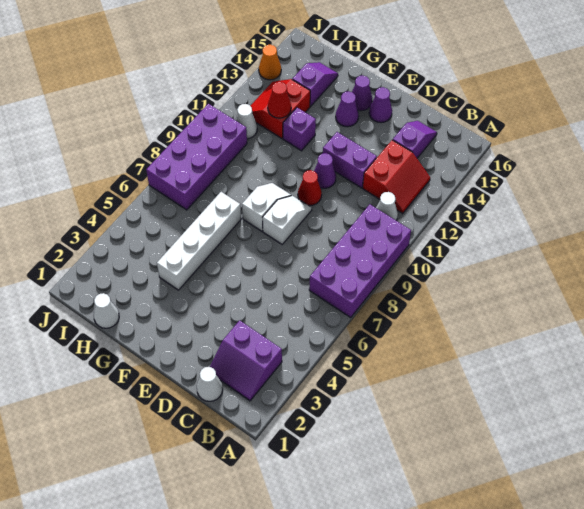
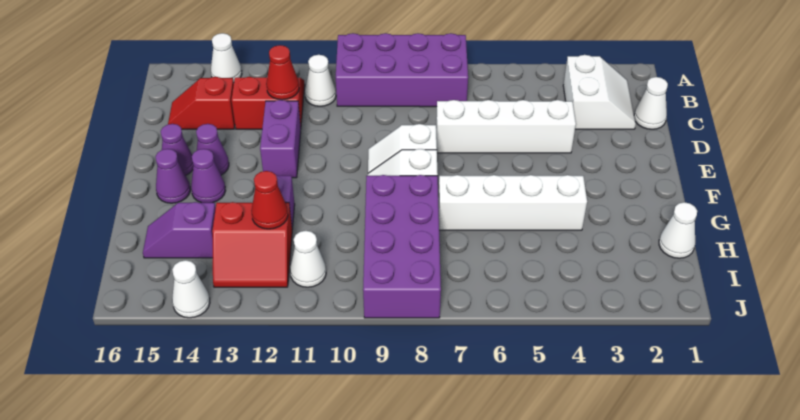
none -> white cone A14 level 1
purple slope B2:C3 level 1 top 3 -> white slope B2:C3 level 1 top 3
purple slope C14:C15 level 1 top 14 -> red slope C14:C15 level 1 top 14
none -> white brick D4:D7 level 1
red cone E10 level 1 -> red cone C12 level 2
purple cone E11 level 1 -> purple cone E14 level 1
purple brick I7:J10 level 1 -> purple brick G8:J9 level 1
orange cone J14 level 1 -> white cone J14 level 1

